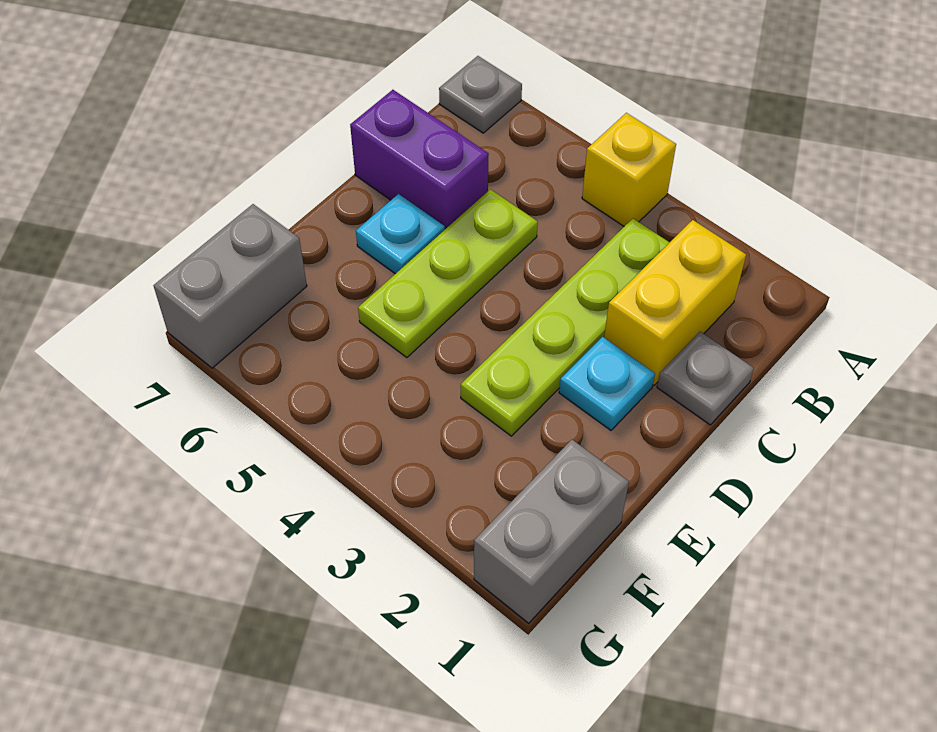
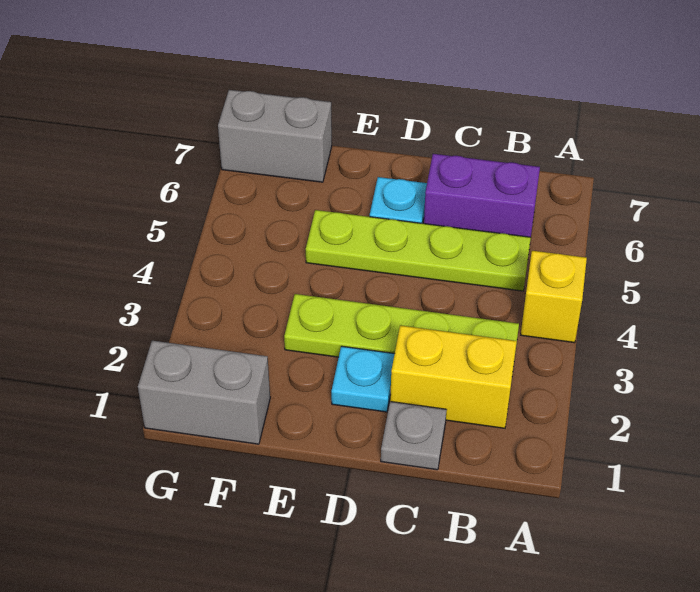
grey plate A7 level 1 -> none
lime plate C5:E5 level 1 -> lime plate B5:E5 level 1
purple brick C6:C7 level 1 -> purple brick B6:C6 level 1

